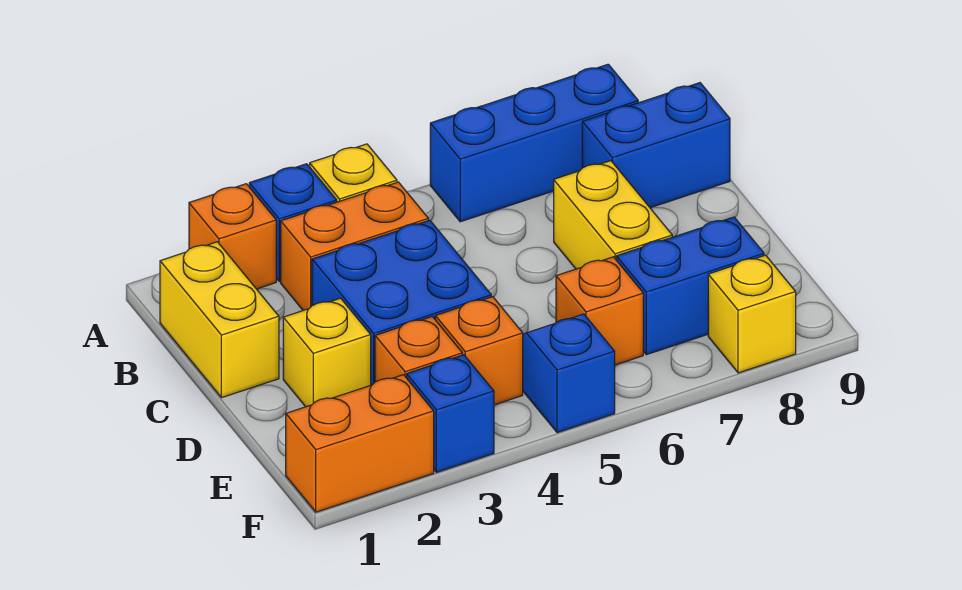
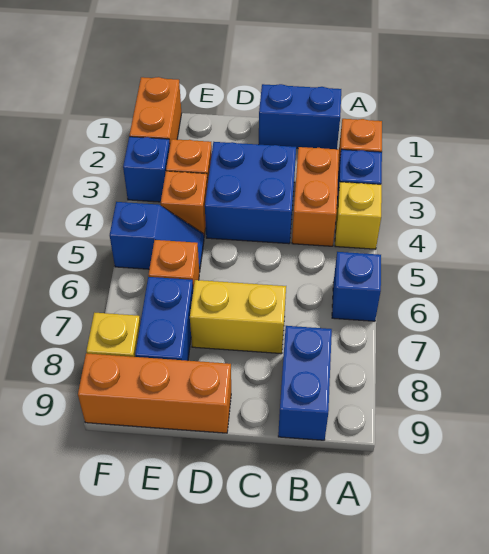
blue brick A6:A8 level 1 -> blue brick A6 level 1
yellow brick B1:C1 level 1 -> blue brick B1:C1 level 1
yellow brick D2 level 1 -> none
none -> orange brick D9:F9 level 1

